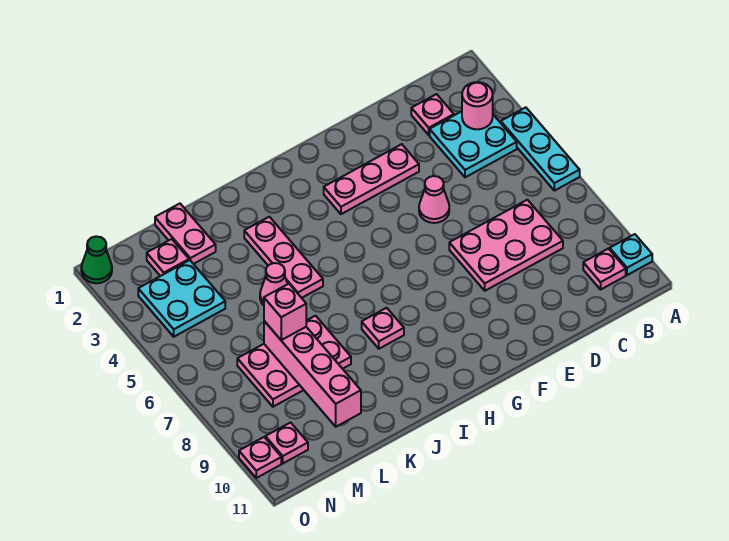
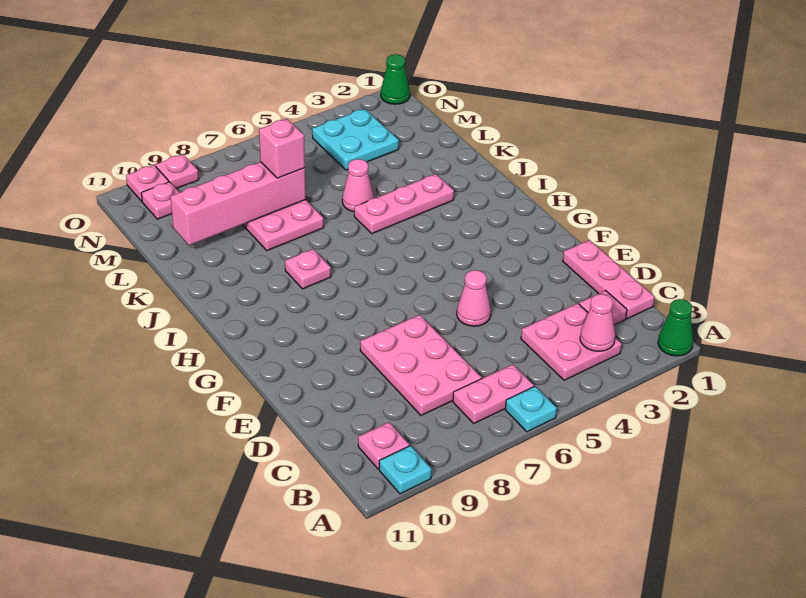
none -> green cone A1 level 1
cyan plate A4:A6 level 1 -> cyan plate A6 level 1
cyan plate B3:C4 level 1 -> pink plate B3:C4 level 1
pink round brick B3 level 2 -> pink cone B3 level 2
pink plate E3:G3 level 1 -> pink plate C1:E1 level 1
pink plate L1:L2 level 1 -> pink plate B6:B7 level 1
pink plate M2 level 1 -> pink plate O9 level 1

